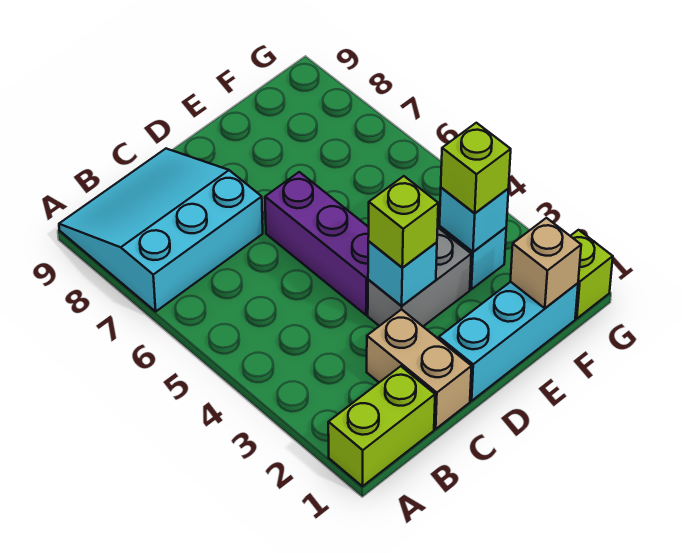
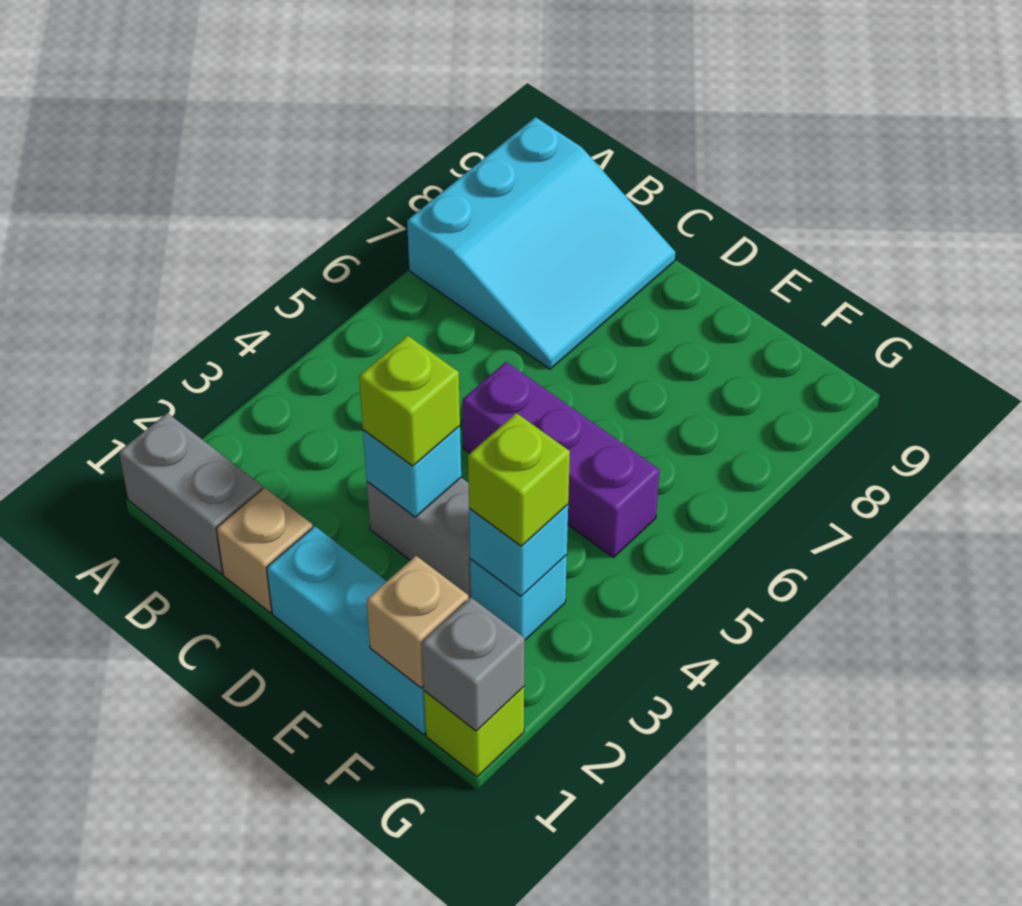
lime brick A1:B1 level 1 -> grey brick A1:B1 level 1
cyan slope A7:C9 level 1 top 7 -> cyan slope A7:C9 level 1 top A
tan brick C1:C2 level 1 -> tan brick C1 level 1
purple brick D4:D6 level 1 -> purple brick D5:F5 level 1
none -> grey brick G1 level 2

